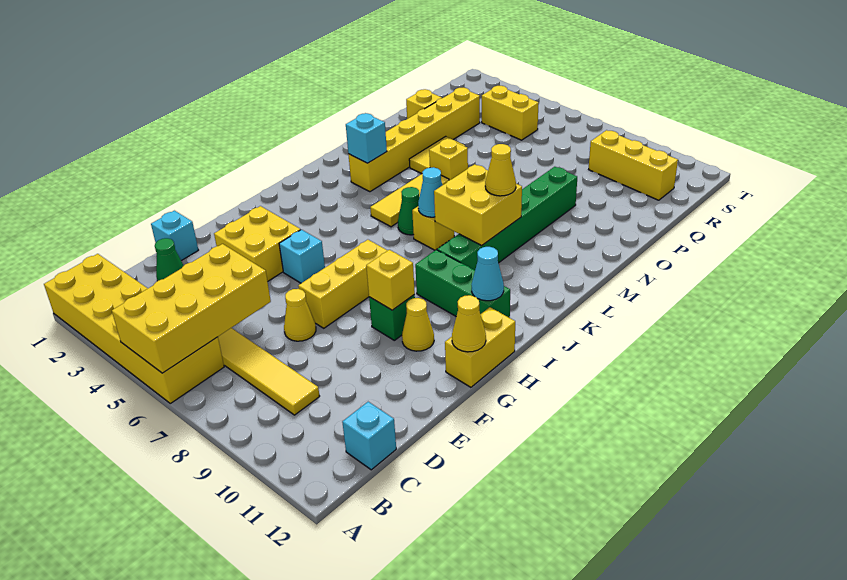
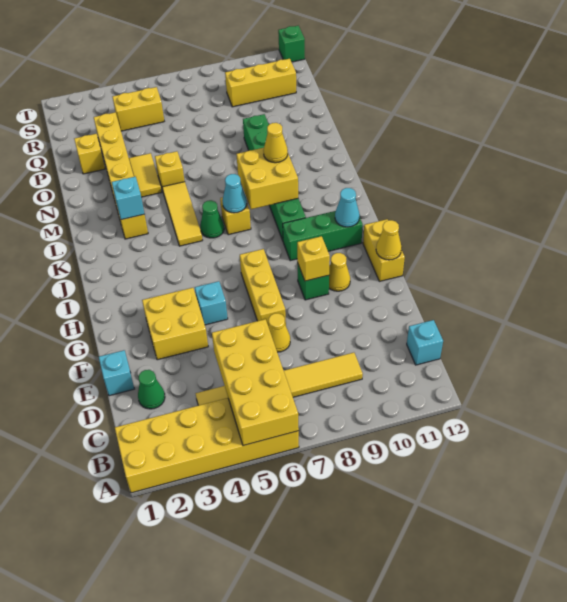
none -> green brick T12 level 1

